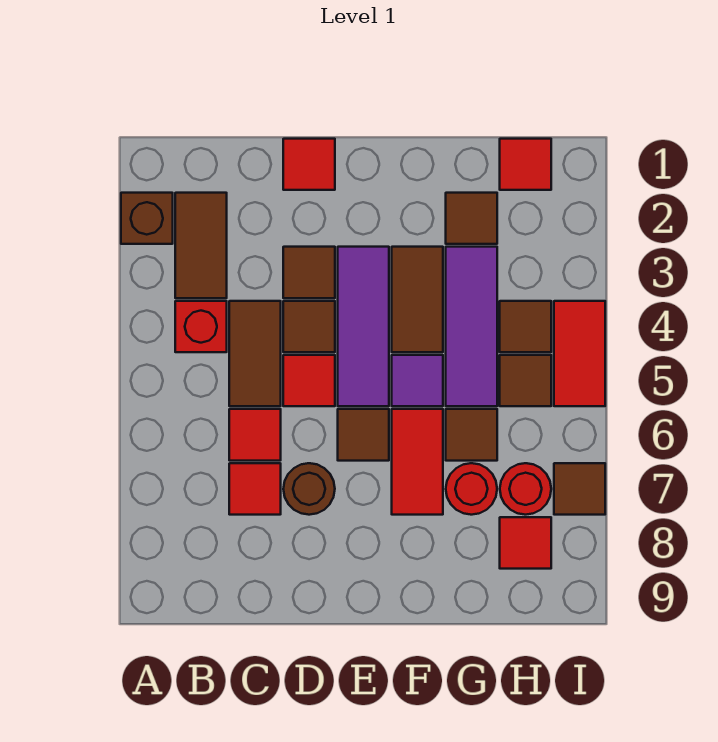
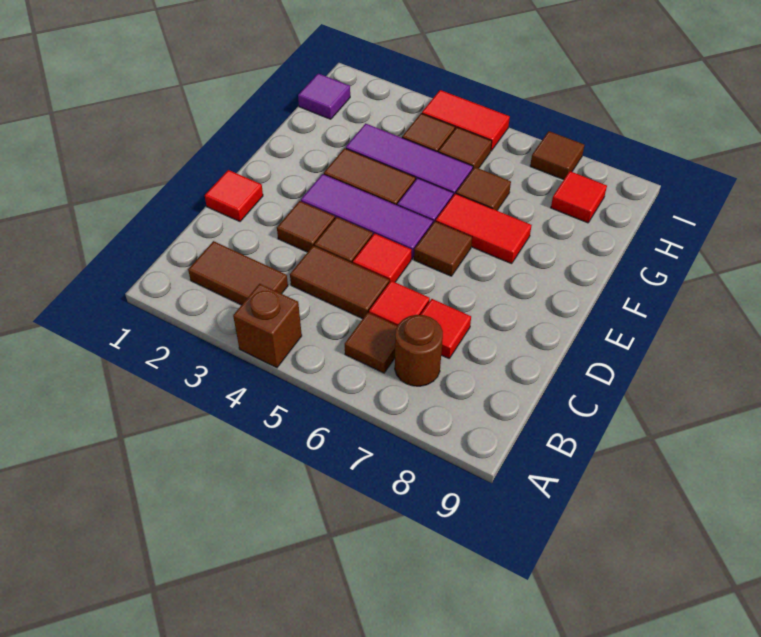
brown brick A2 level 1 -> brown brick A4 level 1
red brick B4 level 1 -> none
brown round brick D7 level 1 -> brown round brick B7 level 1
brown tile G2 level 1 -> brown tile B6 level 1
red round brick G7 level 1 -> none
red tile H1 level 1 -> purple tile H1 level 1
red round brick H7 level 1 -> none

